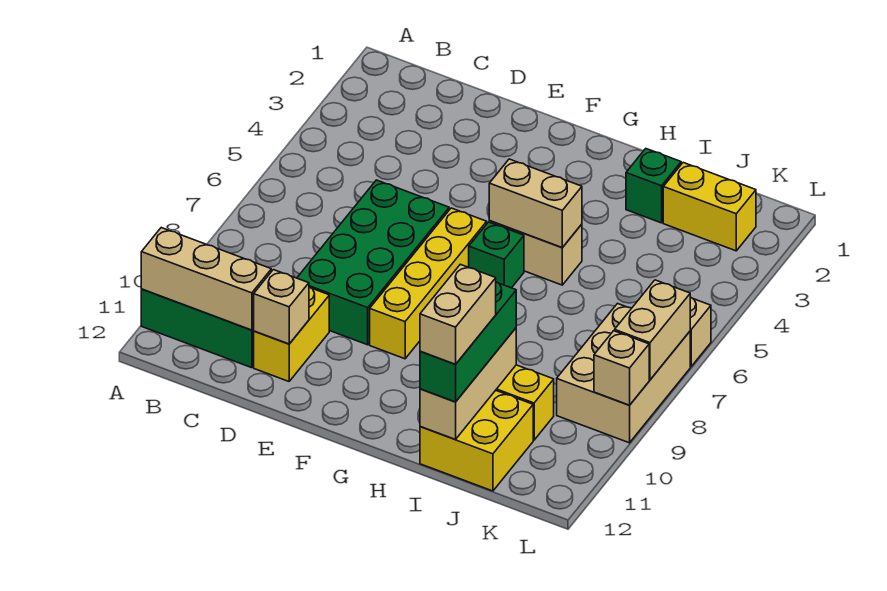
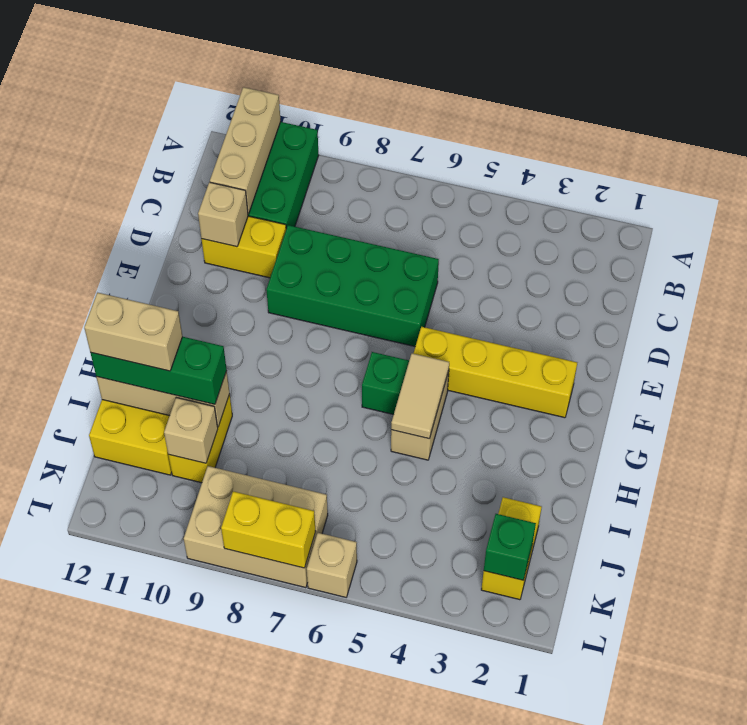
yellow brick F6:F9 level 1 -> yellow brick F2:F5 level 1
tan brick G5:H5 level 2 -> tan tile G5:H5 level 2
green brick I2 level 1 -> green brick K2 level 2
tan brick L7:L8 level 2 -> yellow brick L7:L8 level 2
tan brick L9 level 2 -> tan brick J10 level 2

